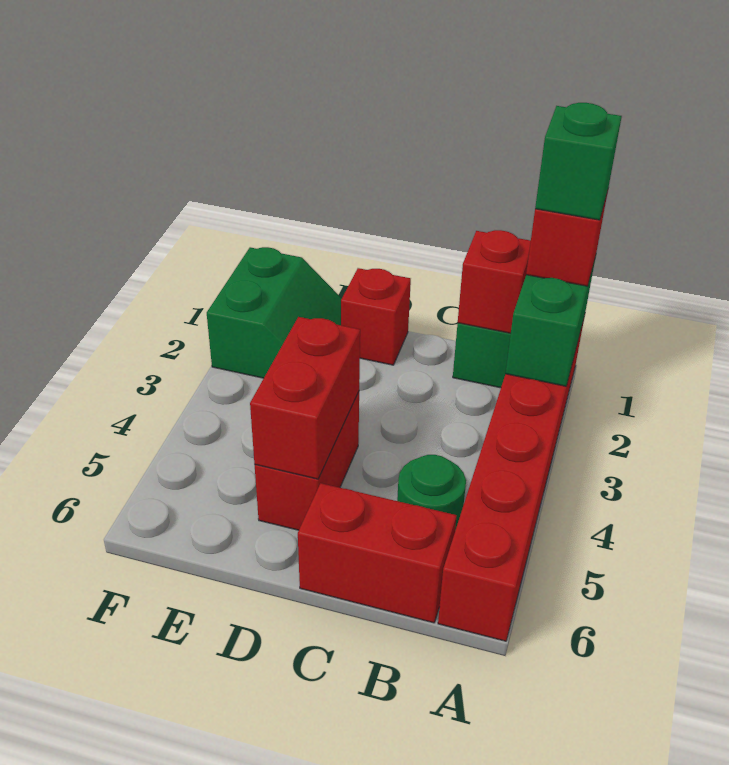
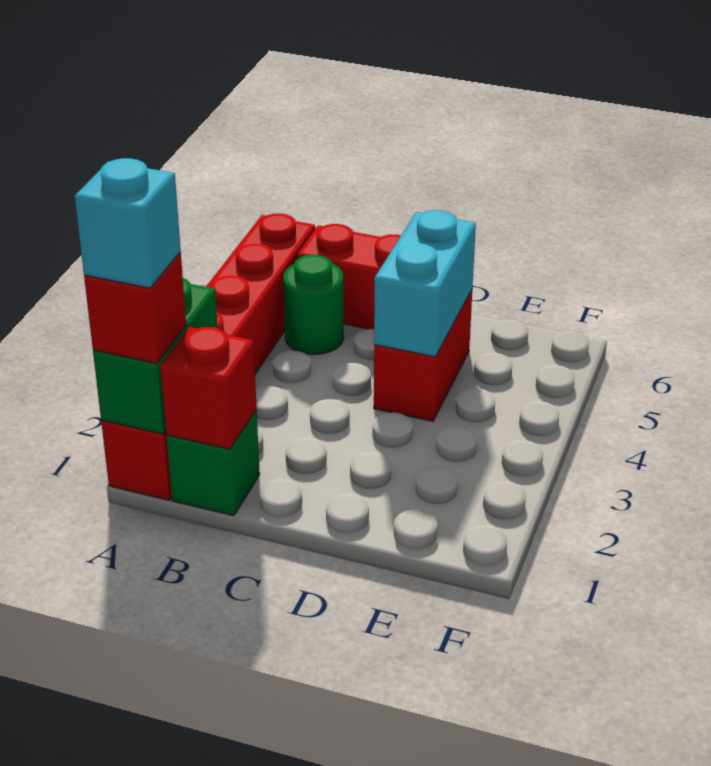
green brick A1 level 4 -> cyan brick A1 level 4
red brick D1 level 1 -> none
red brick D4:D5 level 2 -> cyan brick D4:D5 level 2
green slope E1:F2 level 1 top F -> none

